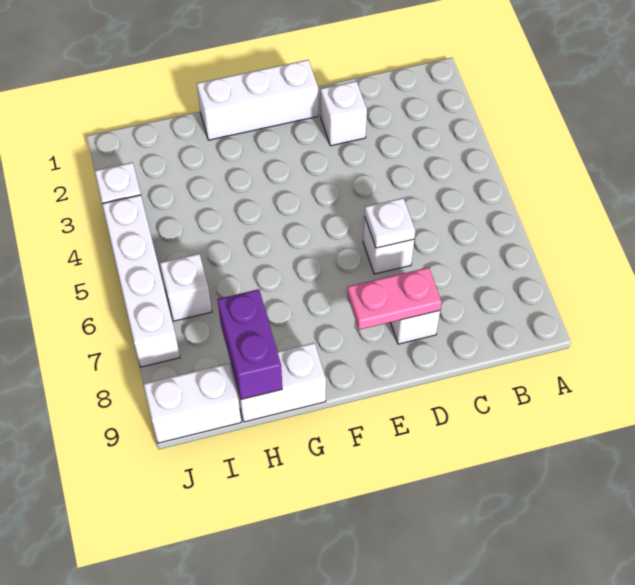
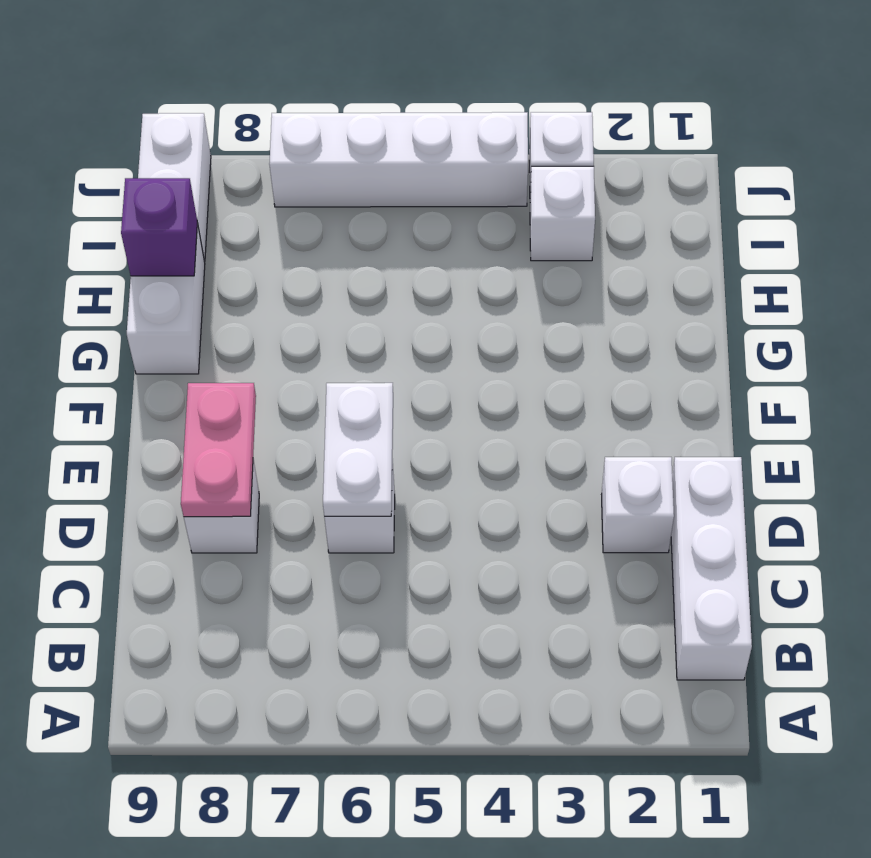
white plate D6 level 2 -> white plate D6:E6 level 2
white brick E1:G1 level 1 -> white brick B1:D1 level 1
purple brick H8:H9 level 2 -> purple brick H9 level 2
white brick I6 level 1 -> white brick I3 level 1

